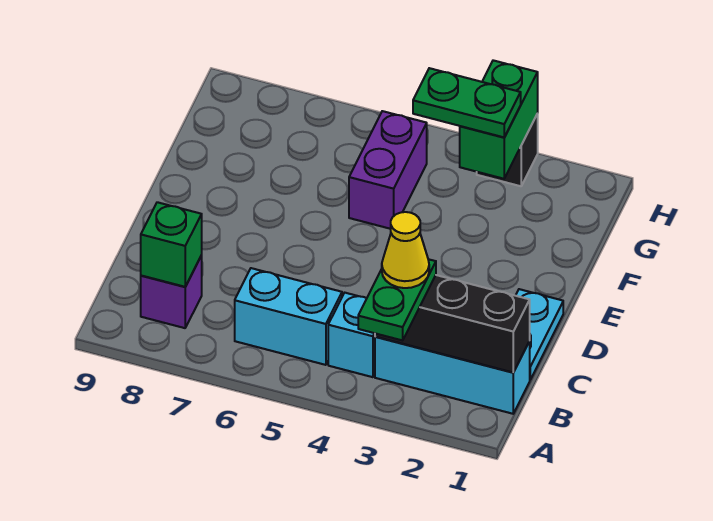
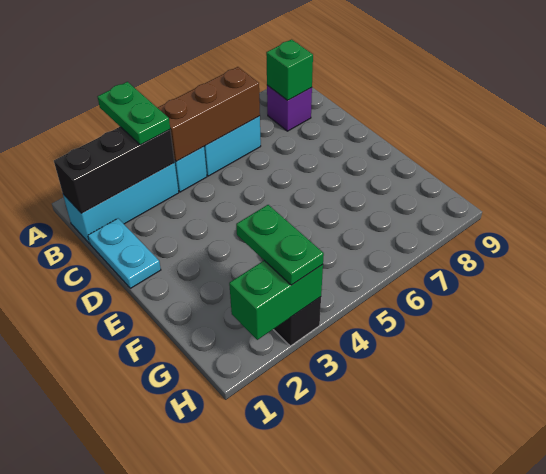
yellow cone B3 level 4 -> none
none -> brown brick B4:B6 level 2
purple brick F5:G5 level 1 -> none
green brick G3:H3 level 2 -> green brick H2:H3 level 2
green plate G3:G4 level 3 -> green plate G3:H3 level 3

